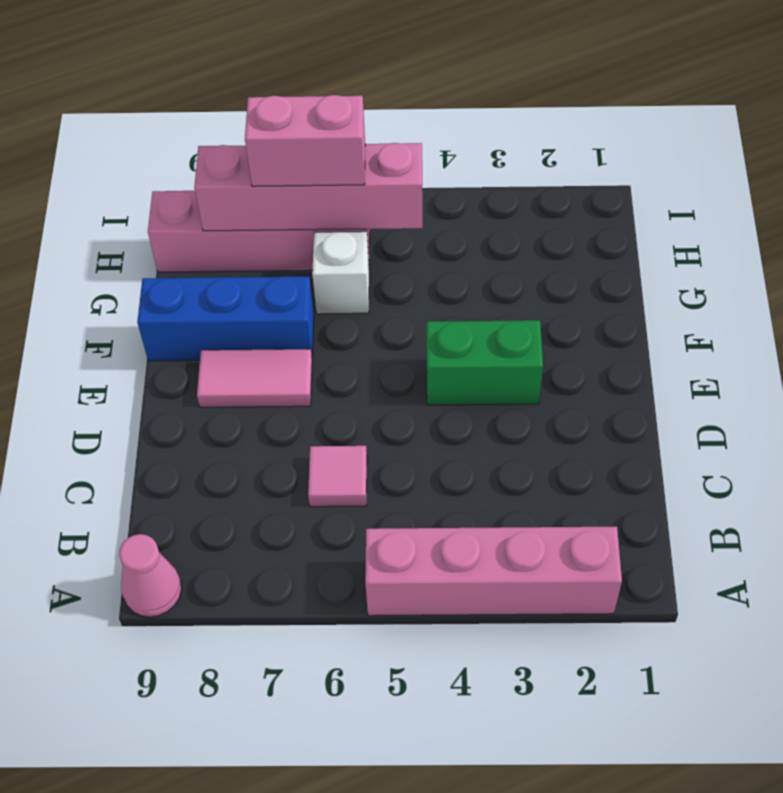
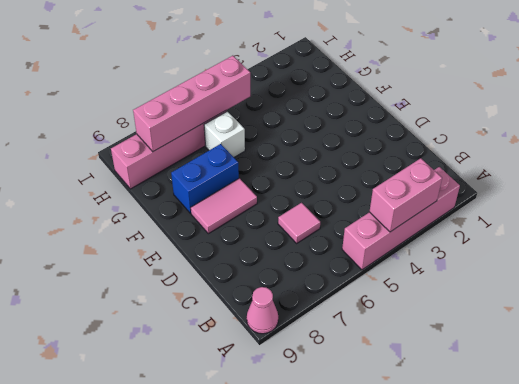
green brick E3:E4 level 1 -> none
blue brick F7:F9 level 1 -> blue brick F7:F8 level 1
pink brick H6:H7 level 3 -> pink brick A3:A4 level 2

